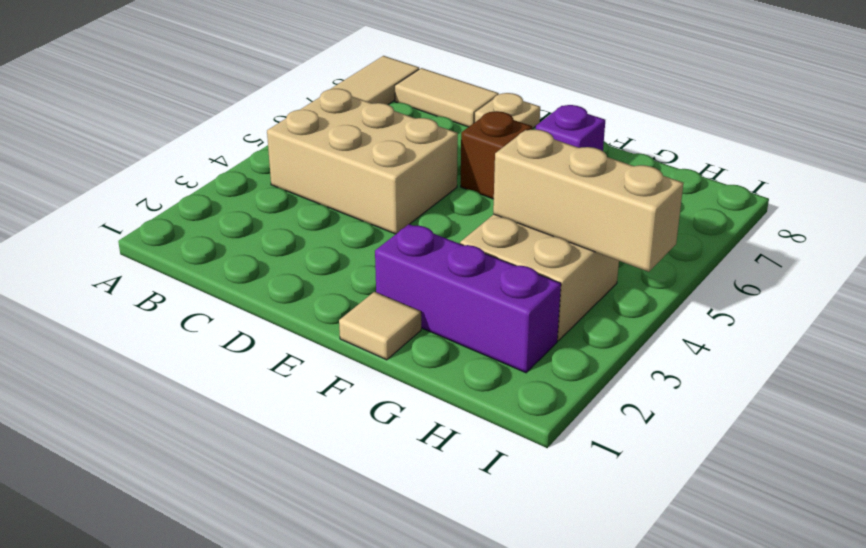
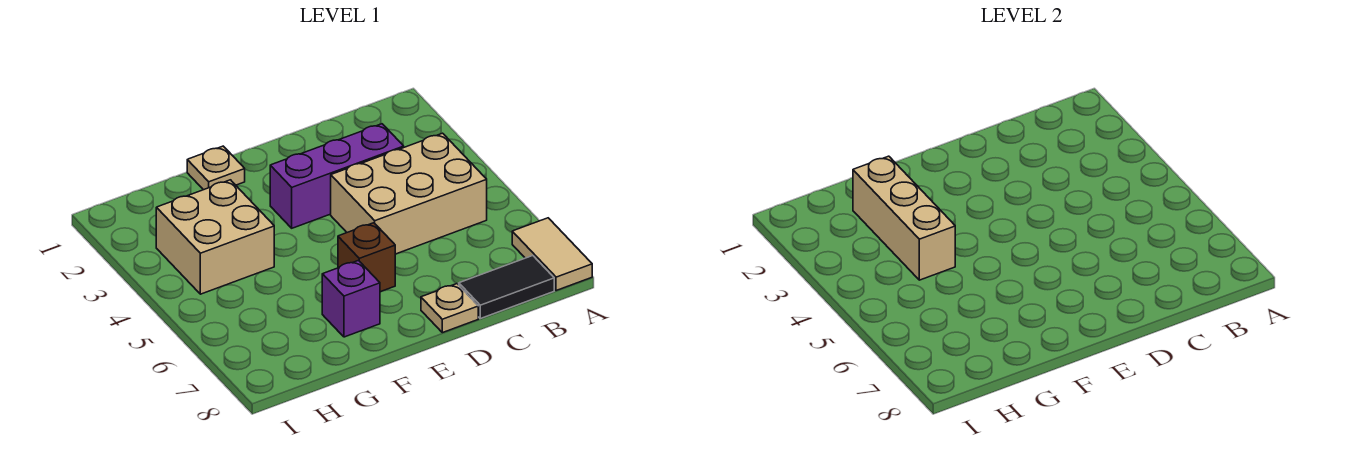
tan tile B8:C8 level 1 -> black tile B8:C8 level 1
tan tile F1 level 1 -> tan plate F1 level 1
purple brick F2:H2 level 1 -> purple brick C3:E3 level 1
tan brick G4:I4 level 2 -> tan brick G2:G4 level 2

